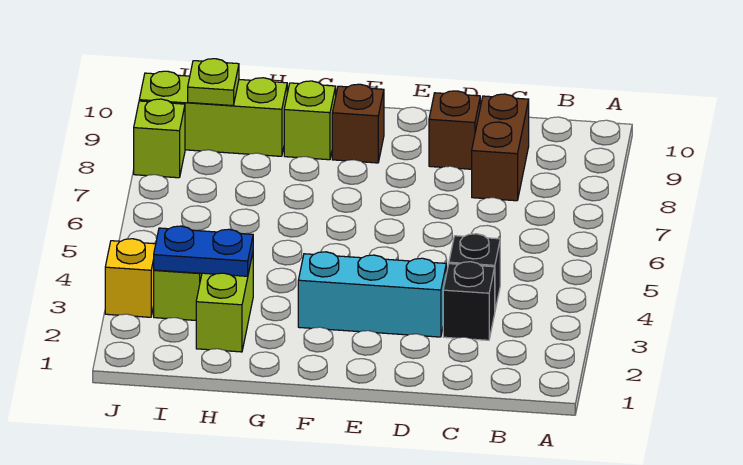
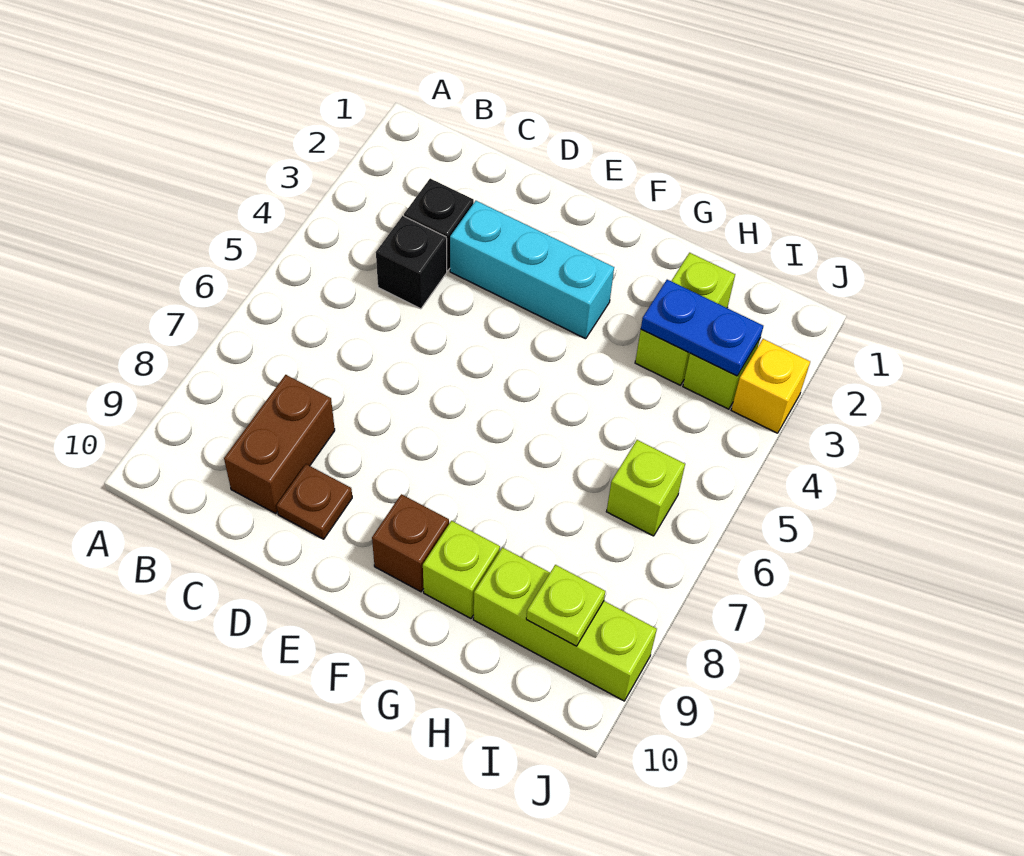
brown brick D9 level 1 -> brown plate D9 level 1
lime brick J8 level 1 -> lime brick I6 level 1

